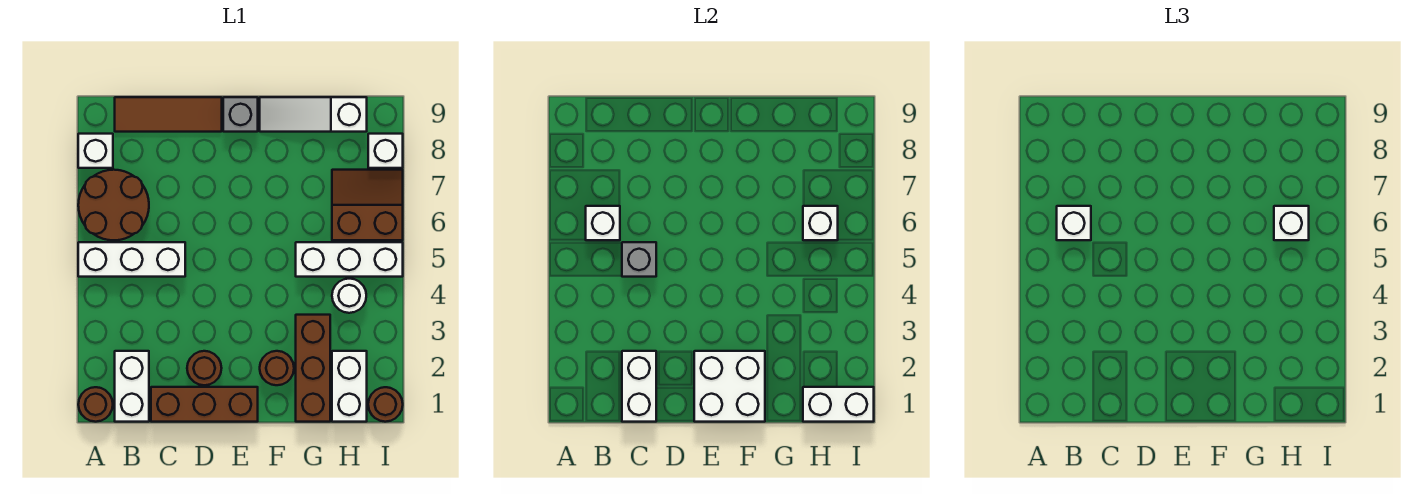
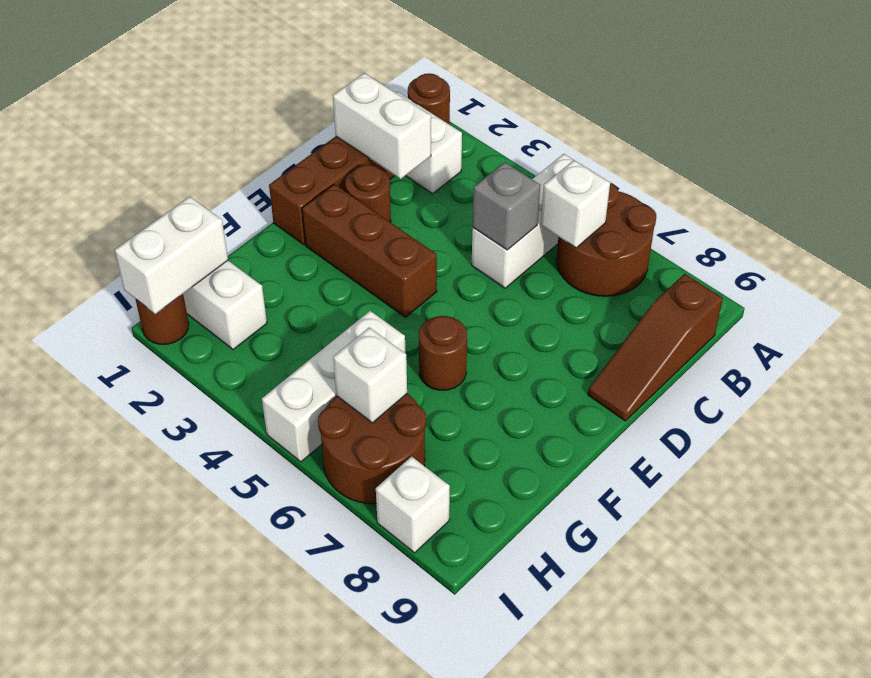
white brick A8 level 1 -> none
white brick B6 level 3 -> none
brown tile B9:D9 level 1 -> brown slope B9:D9 level 1 top B
white brick E1:F2 level 2 -> none
grey brick E9 level 1 -> none
brown round brick F2 level 1 -> brown round brick F6 level 1
white slope F9:H9 level 1 top H -> none
brown brick G1:G3 level 1 -> brown brick E2:E4 level 1
white round brick H4 level 1 -> none
brown slope H6:I7 level 1 top 6 -> brown round brick H6:I7 level 1
white brick H6 level 3 -> none

